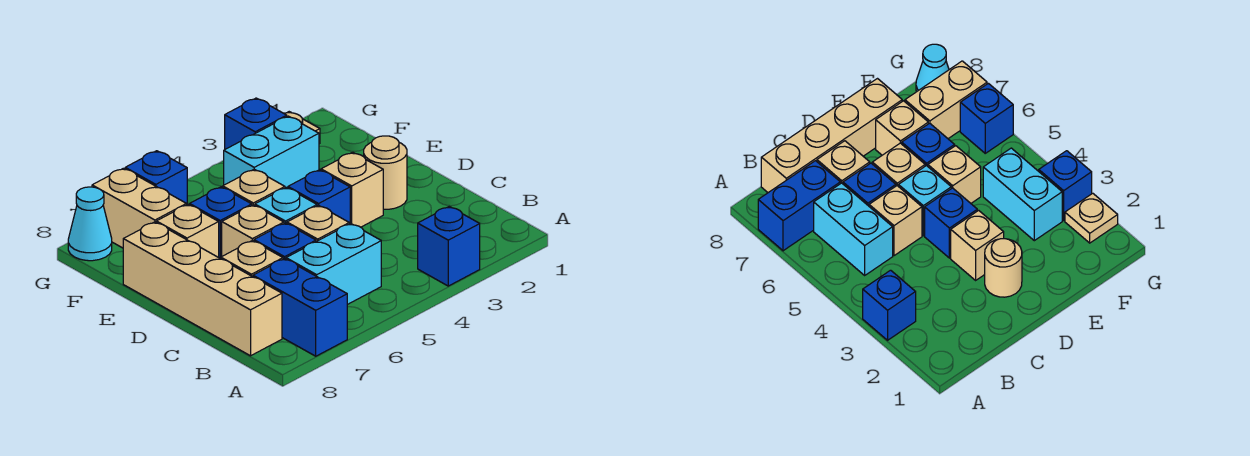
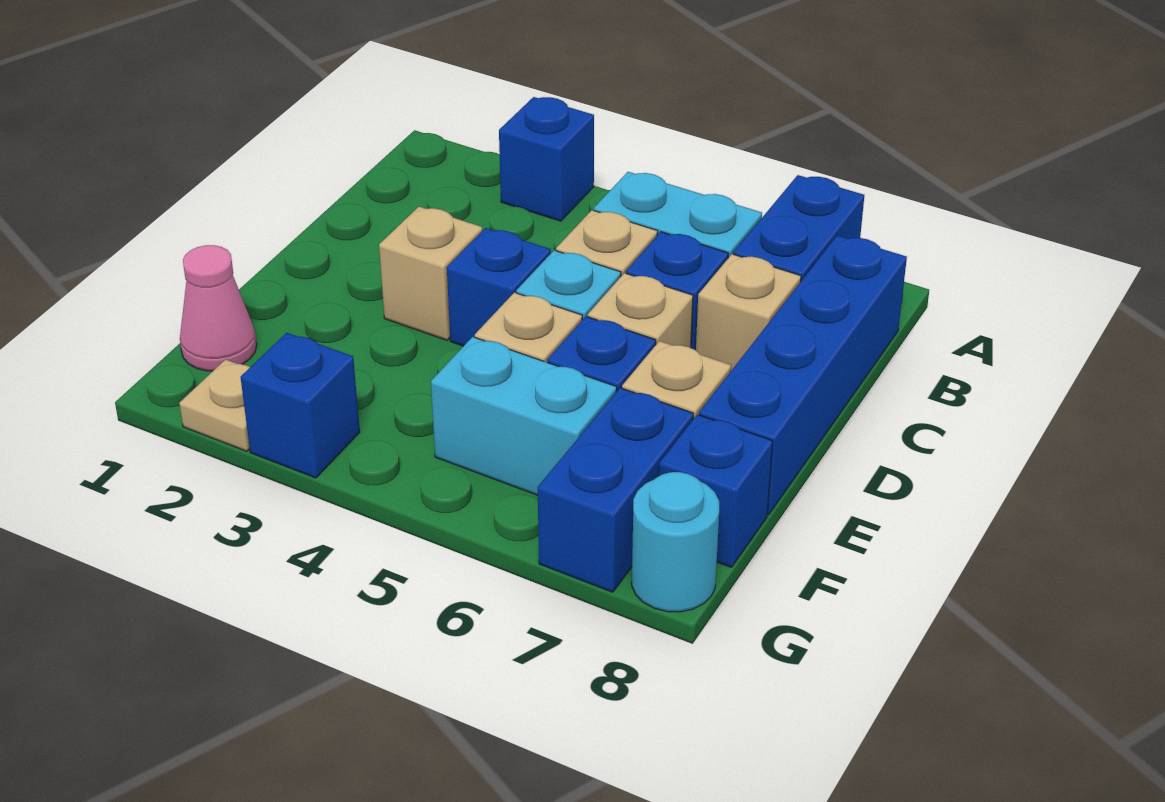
tan brick B8:E8 level 1 -> blue brick B8:E8 level 1
tan round brick D2 level 1 -> none
none -> pink cone F1 level 1
cyan brick F3:F4 level 1 -> cyan brick F5:F6 level 1
tan brick F7:G7 level 1 -> blue brick F7:G7 level 1
blue brick G6 level 1 -> blue brick F8 level 1
cyan cone G8 level 1 -> cyan round brick G8 level 1

